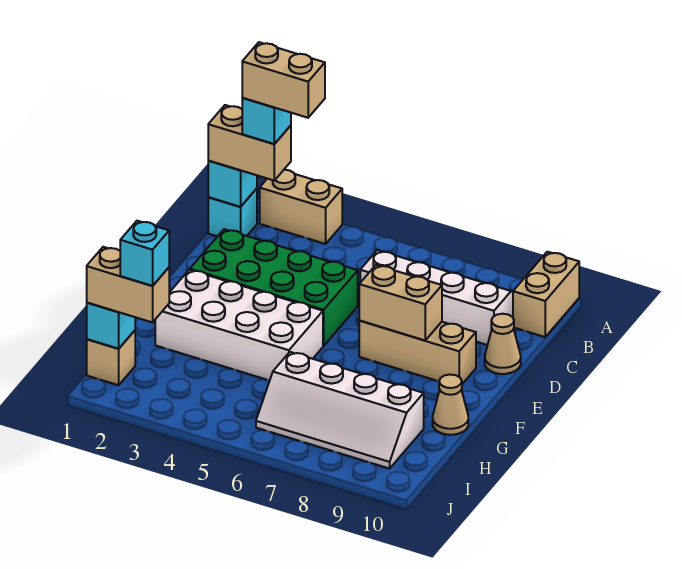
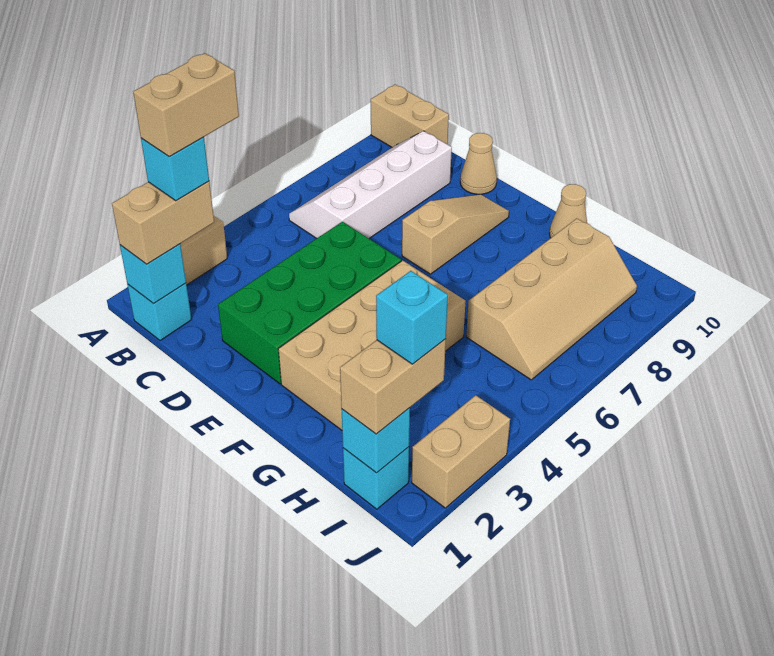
tan brick E7:E9 level 1 -> tan slope E7:E9 level 1 top 7
tan brick E7:E8 level 2 -> tan brick J2:J3 level 1
white brick F2:G5 level 1 -> tan brick F2:G5 level 1
white slope H6:I9 level 1 top H -> tan slope H6:I9 level 1 top H
tan brick I1 level 1 -> cyan brick I1 level 1

